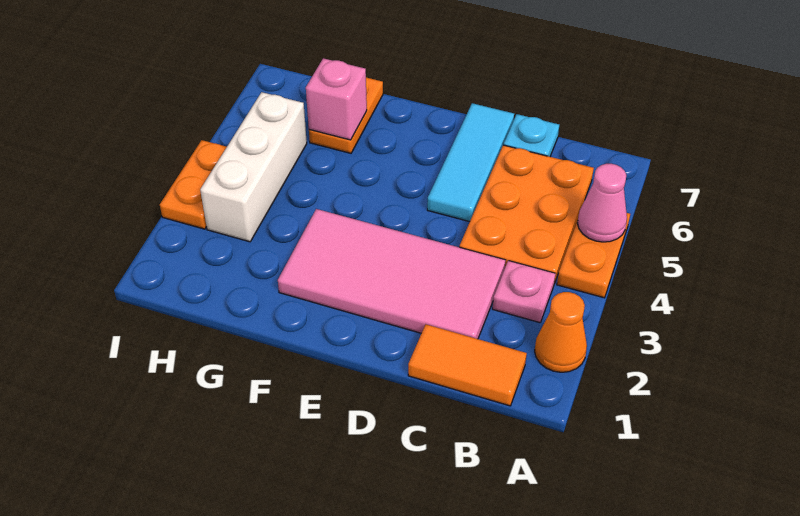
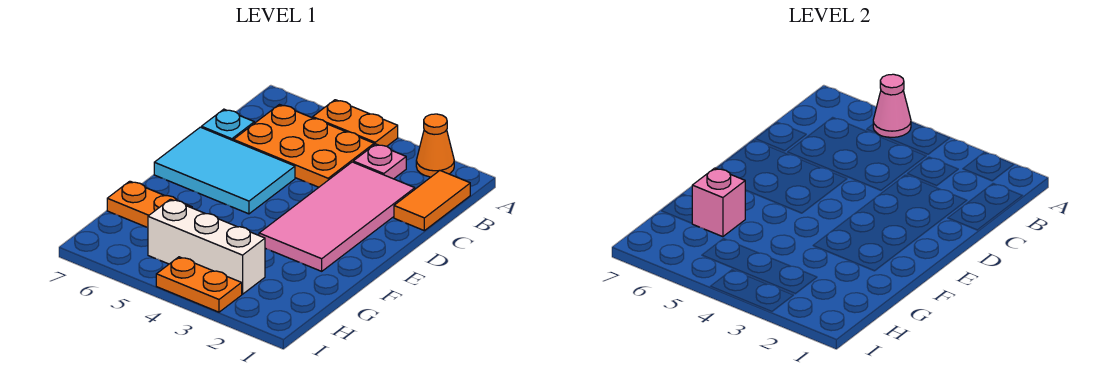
cyan tile D5:D7 level 1 -> cyan tile D5:E7 level 1

